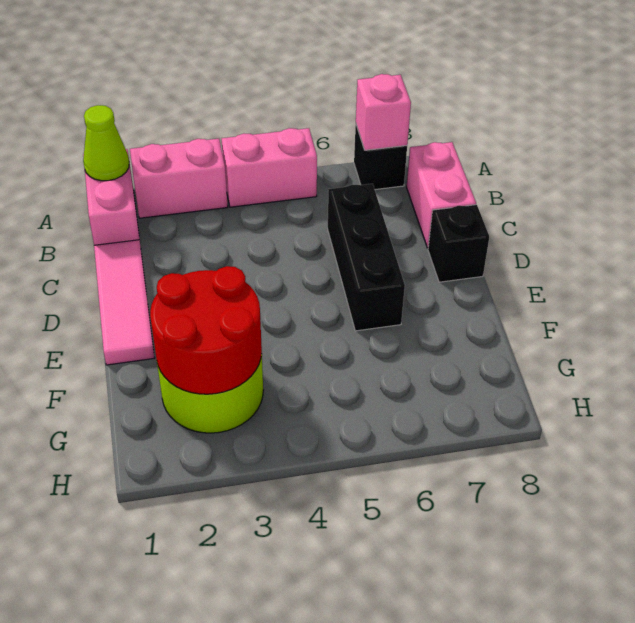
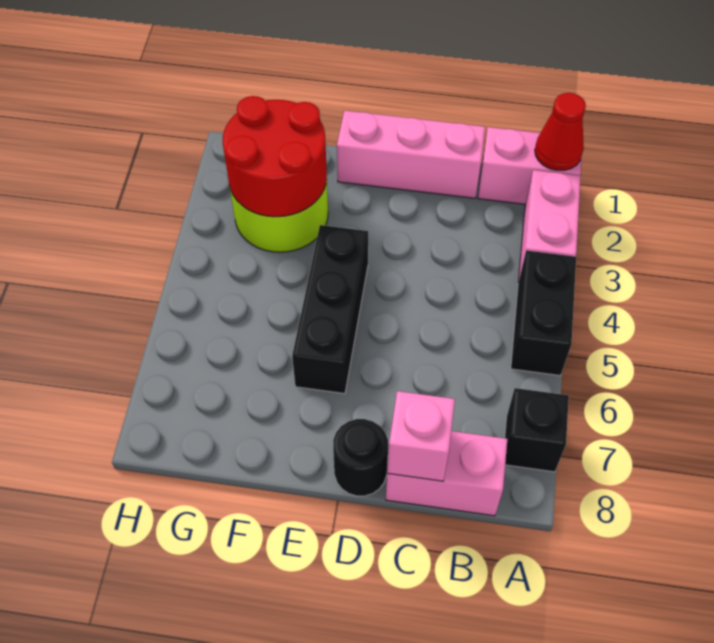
lime cone A1 level 2 -> red cone A1 level 2
pink brick A4:A5 level 1 -> black brick A4:A5 level 1
pink brick A7 level 2 -> pink brick C8 level 2
pink tile C1:E1 level 1 -> pink brick C1:E1 level 1
black brick C6:E6 level 1 -> black brick E4:E6 level 1
black brick D8 level 1 -> black round brick D8 level 1

